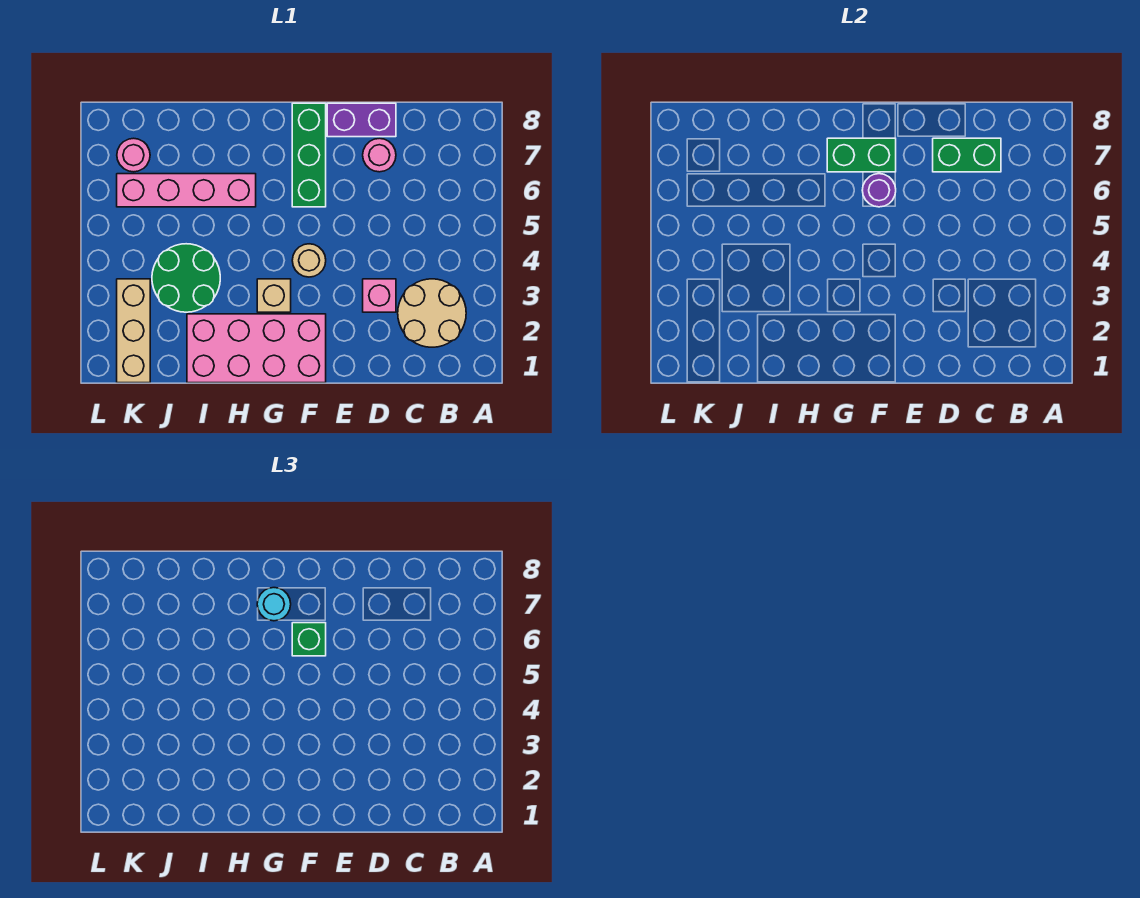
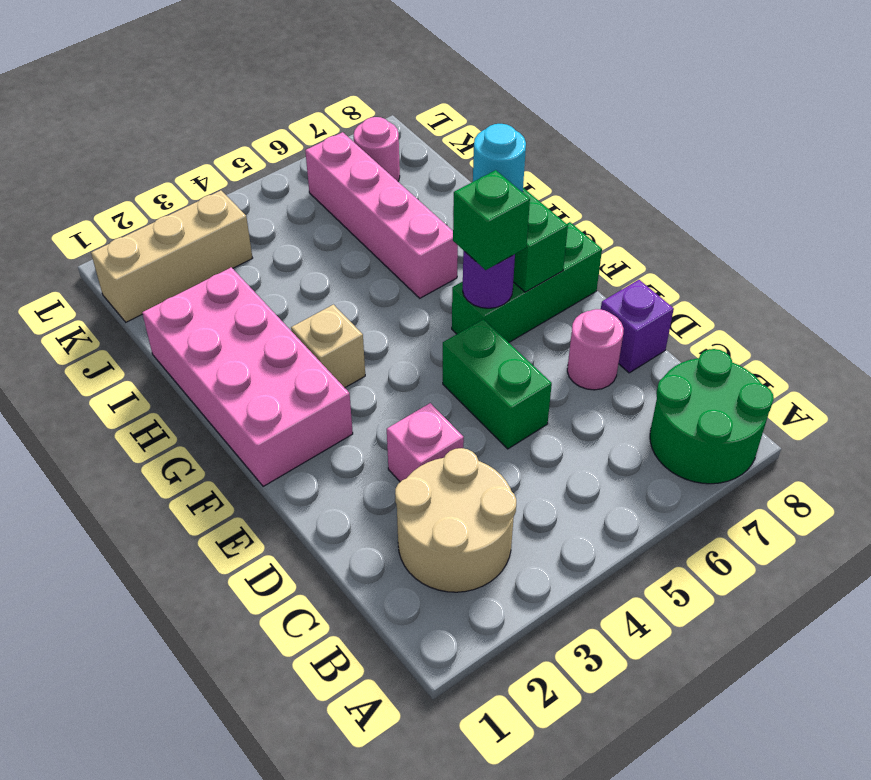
green brick C7:D7 level 2 -> green brick D5:E5 level 1
purple brick D8:E8 level 1 -> purple brick D8 level 1
tan round brick F4 level 1 -> none
green round brick I3:J4 level 1 -> green round brick A7:B8 level 1

